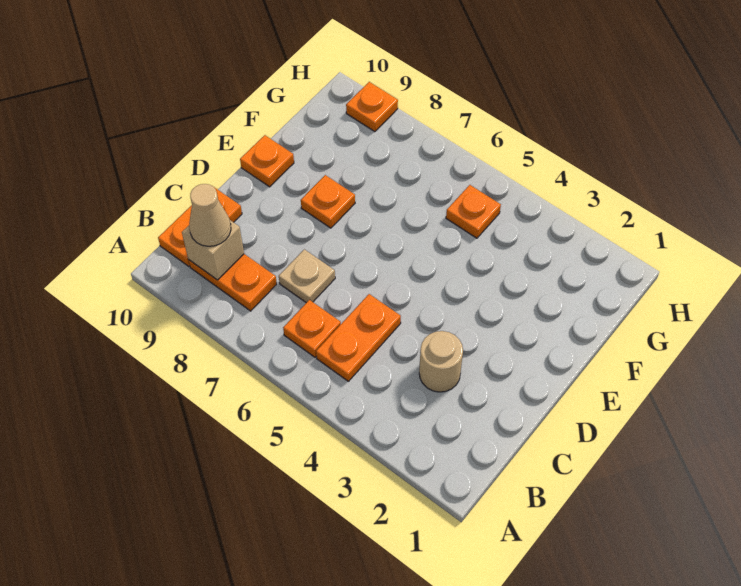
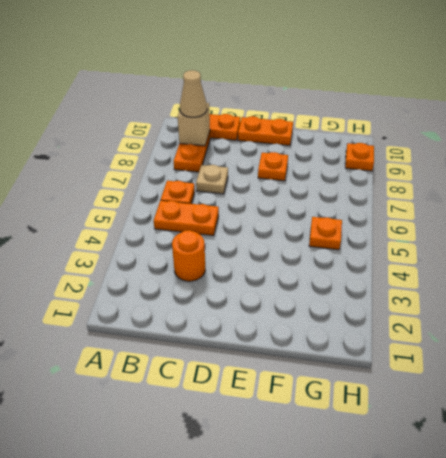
tan round brick C3 level 1 -> orange round brick C3 level 1
orange plate E10 level 1 -> orange plate D10:E10 level 1

